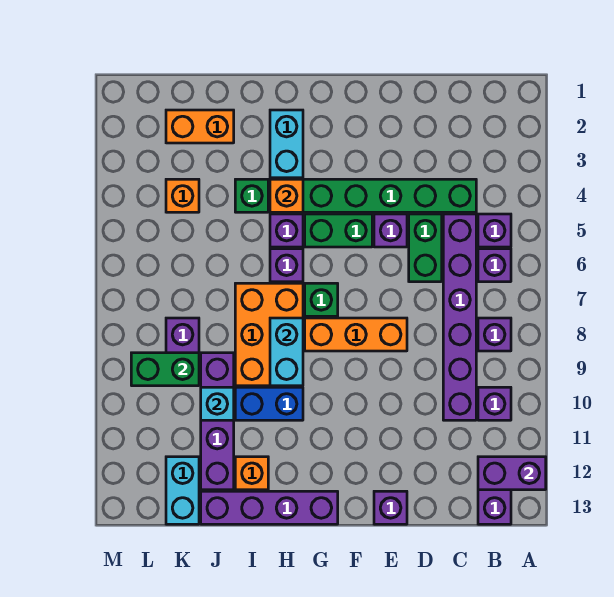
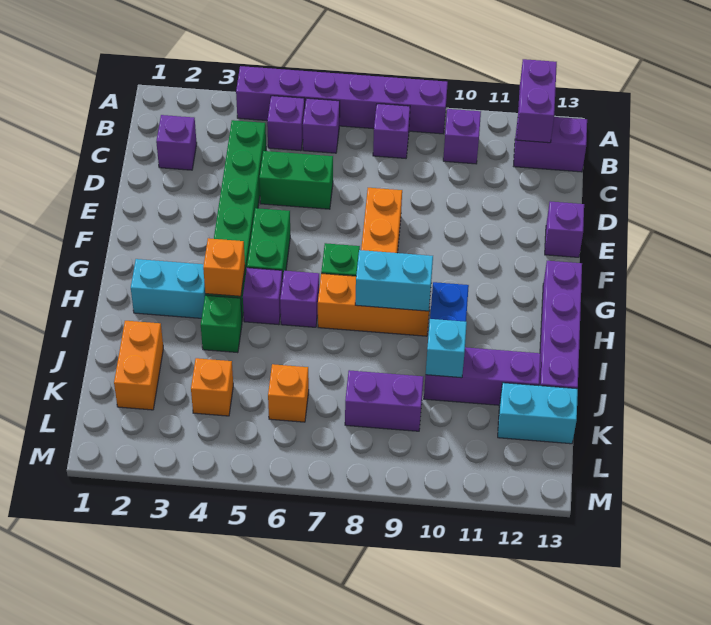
purple brick C5:C10 level 1 -> purple brick A4:A9 level 1
purple brick E5 level 1 -> purple brick C2 level 1
orange brick H7:I9 level 1 -> orange brick H7:H9 level 1
orange brick I12 level 1 -> orange brick K6 level 1
purple brick J9:J12 level 1 -> purple brick J10:J12 level 1
green brick K9:L9 level 2 -> none

